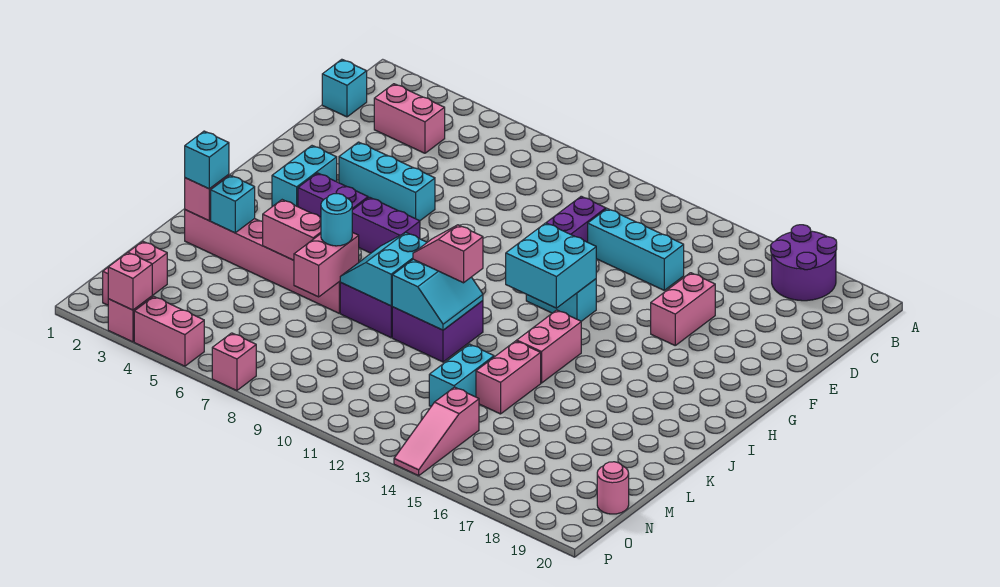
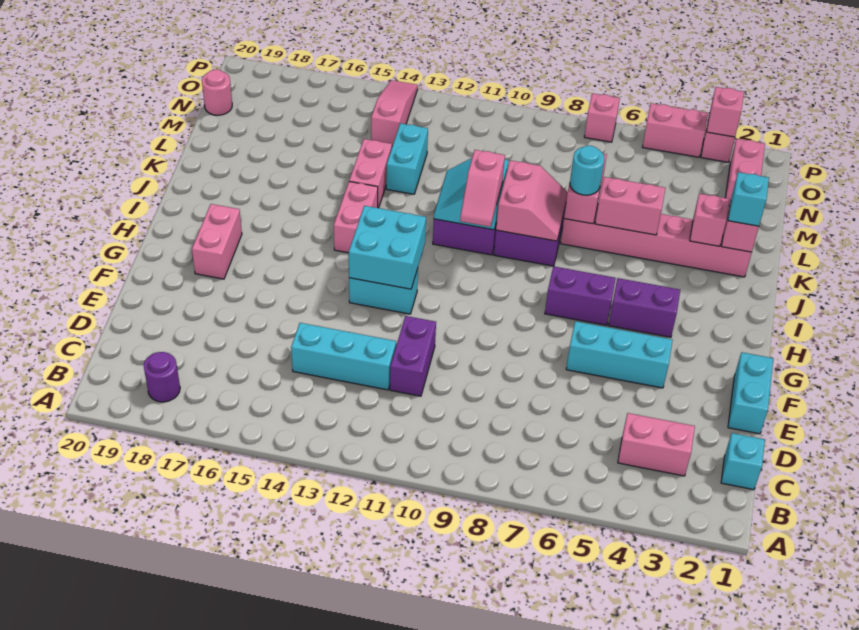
purple round brick A17:B18 level 1 -> purple round brick B18 level 1
pink brick E16:F16 level 1 -> pink brick G18:H18 level 1
cyan brick G3:H3 level 1 -> cyan brick E1:F1 level 1
cyan slope J8:K9 level 2 top 9 -> pink slope J8:K9 level 2 top 9
pink slope J10:J11 level 3 top 11 -> pink slope I10:J10 level 3 top J
cyan brick K3 level 2 -> pink brick K3 level 2

